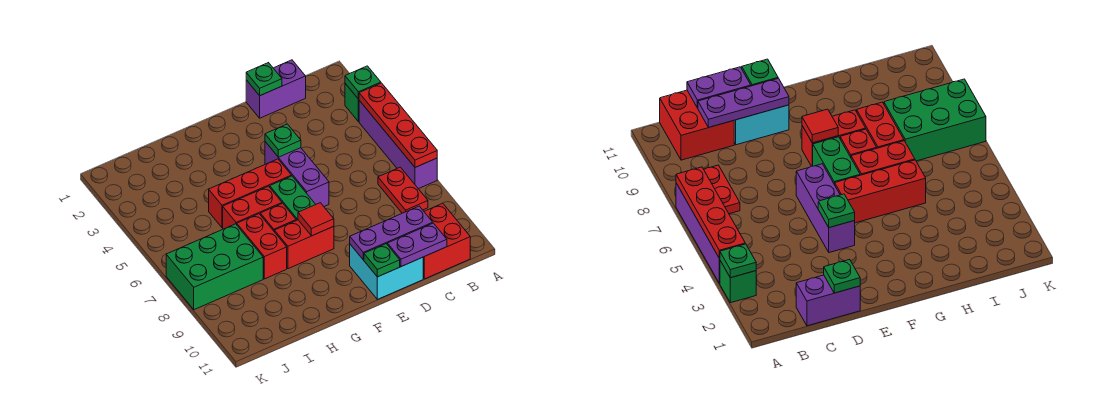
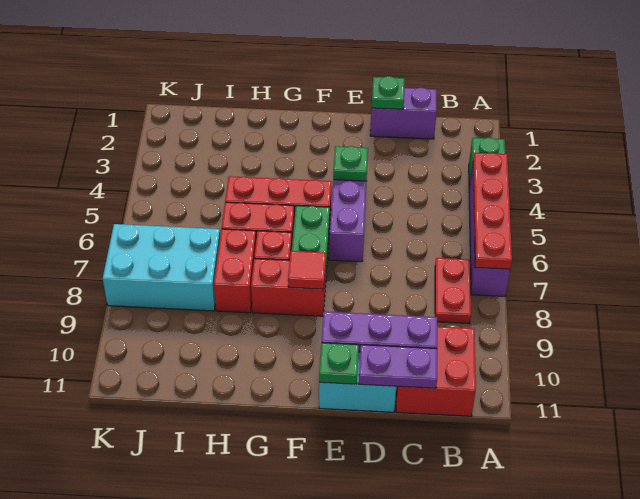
green plate A3 level 2 -> none
green brick I7:K8 level 1 -> cyan brick I7:K8 level 1

